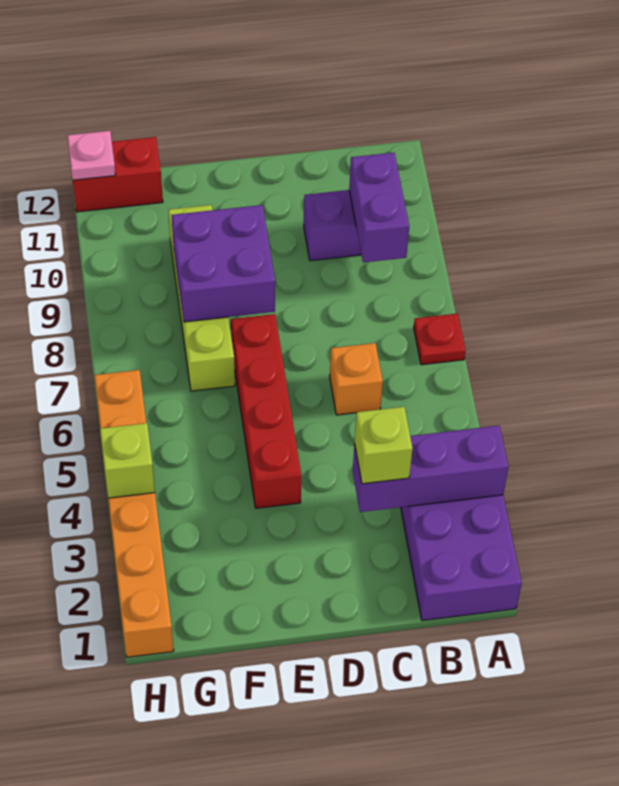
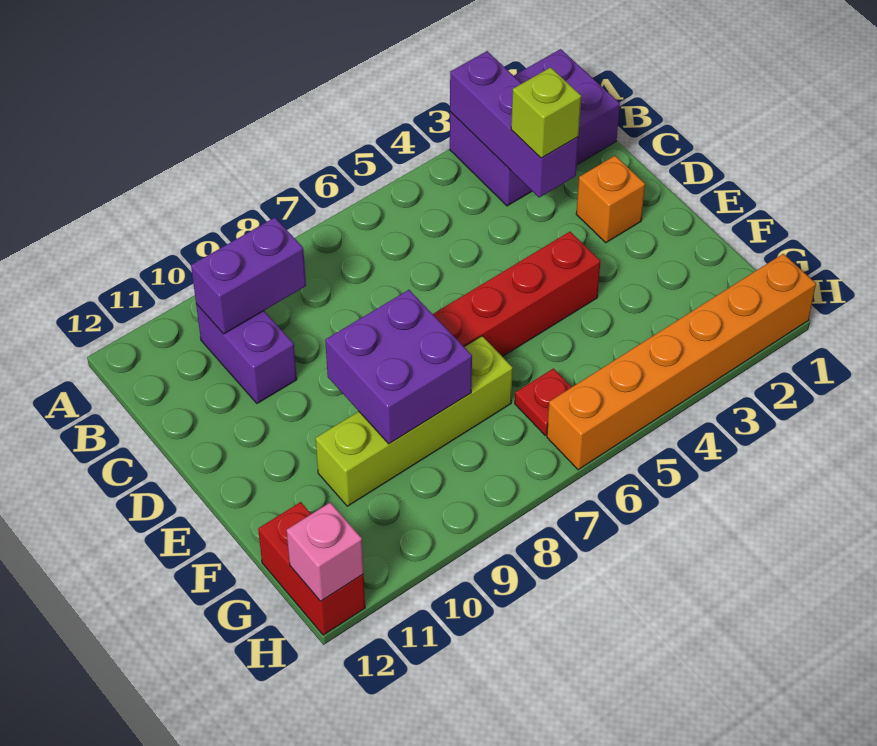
red plate A7 level 1 -> red plate G6 level 1
orange brick C6 level 1 -> orange brick D2 level 1
lime brick H4 level 2 -> none
pink plate H12 level 2 -> pink brick H12 level 2

